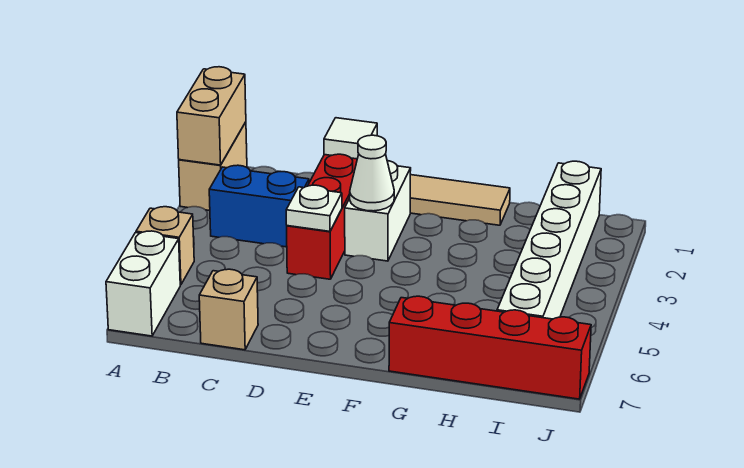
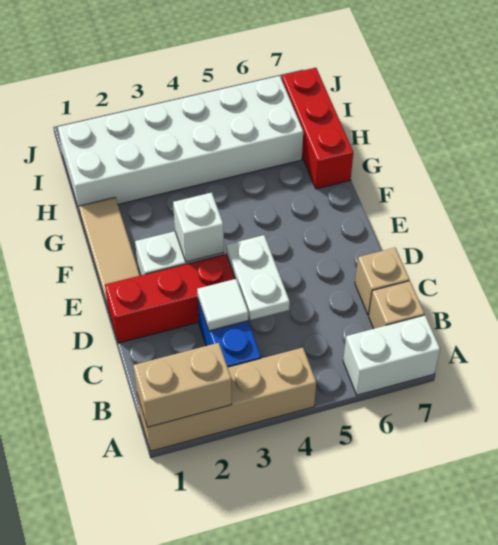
tan brick A1:A2 level 1 -> tan brick A1:A4 level 1
tan brick A5 level 1 -> tan brick B7 level 1
white tile D1 level 2 -> white tile C3 level 2
white plate D4 level 2 -> white plate C4:D4 level 2
white cone E3 level 2 -> white brick E3 level 2
red brick G7:J7 level 1 -> red brick G7:I7 level 1
white brick I1:I6 level 1 -> white brick H1:I6 level 1

